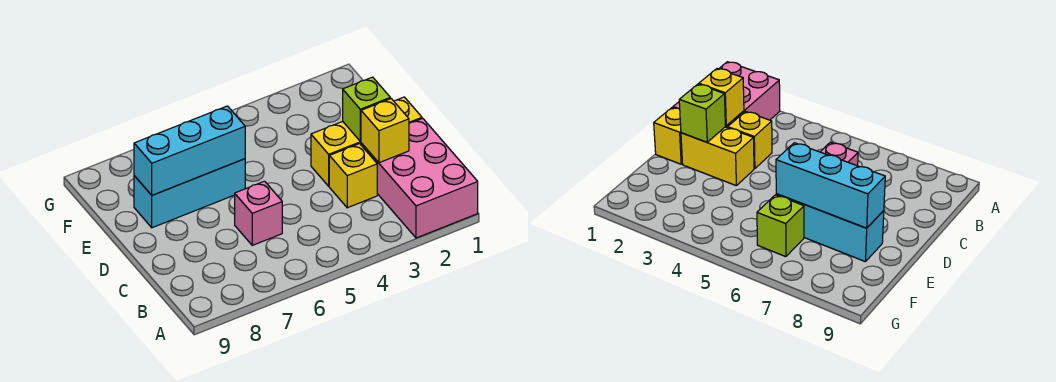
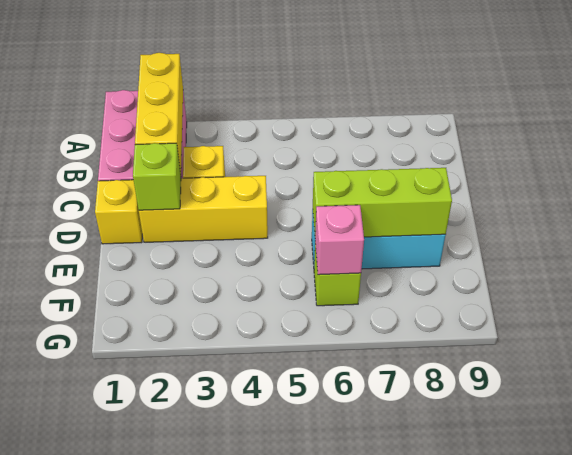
yellow brick C2 level 2 -> yellow brick A2:C2 level 2
pink brick C6 level 1 -> pink brick F6 level 2
yellow brick D2:D3 level 1 -> yellow brick D2:D4 level 1
cyan brick E6:E8 level 2 -> lime brick E6:E8 level 2

